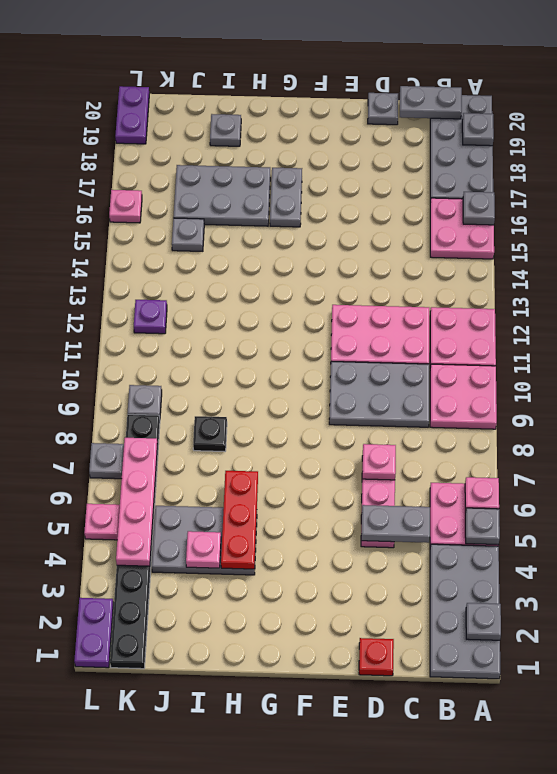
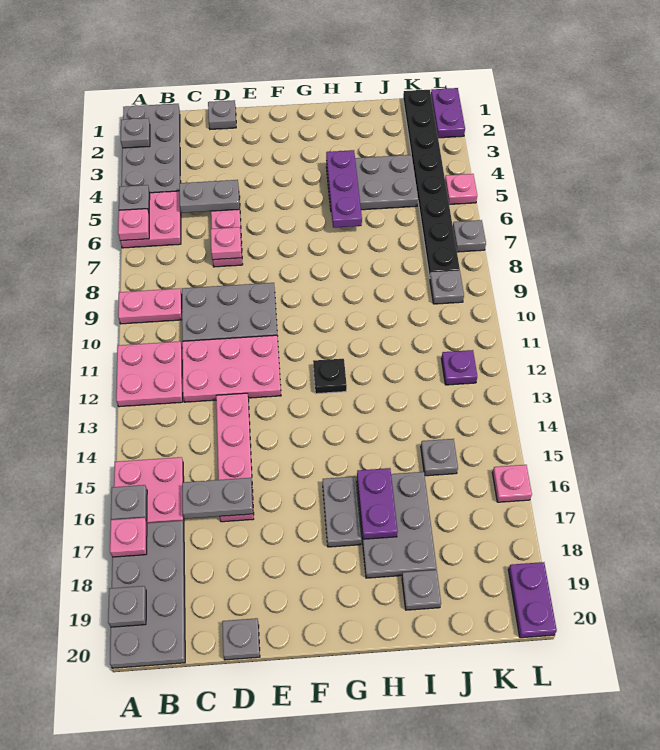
pink plate A9:B10 level 1 -> pink plate A9:B9 level 1
grey plate B20:C20 level 2 -> grey plate C16:D16 level 2
red plate D1 level 1 -> grey plate D1 level 1
red plate H4:H6 level 2 -> purple plate H4:H6 level 2
grey plate H16:J17 level 1 -> grey plate H16:I18 level 1
none -> purple plate H16:H17 level 2
pink plate I4 level 2 -> pink plate A17 level 2
black plate I8 level 1 -> black plate G12 level 1
pink plate K4:K7 level 2 -> pink plate D13:D16 level 1

